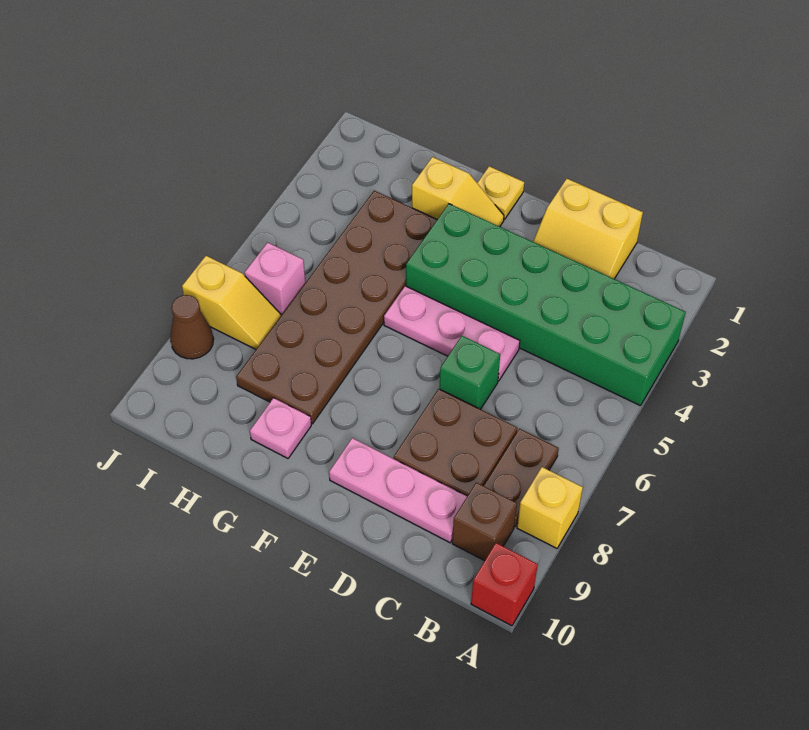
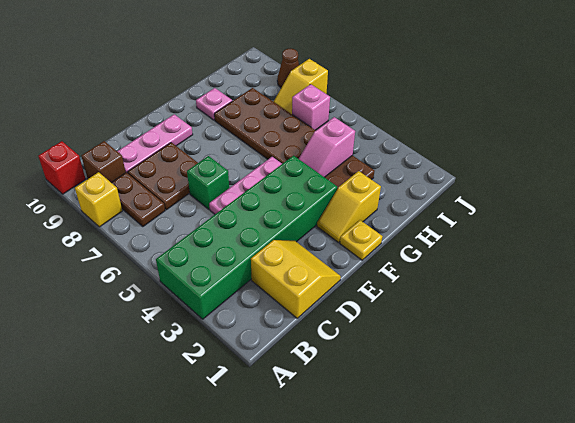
yellow slope C1:D2 level 1 top 1 -> yellow slope C1:D2 level 1 top C
none -> pink slope G4:H4 level 2 top H

